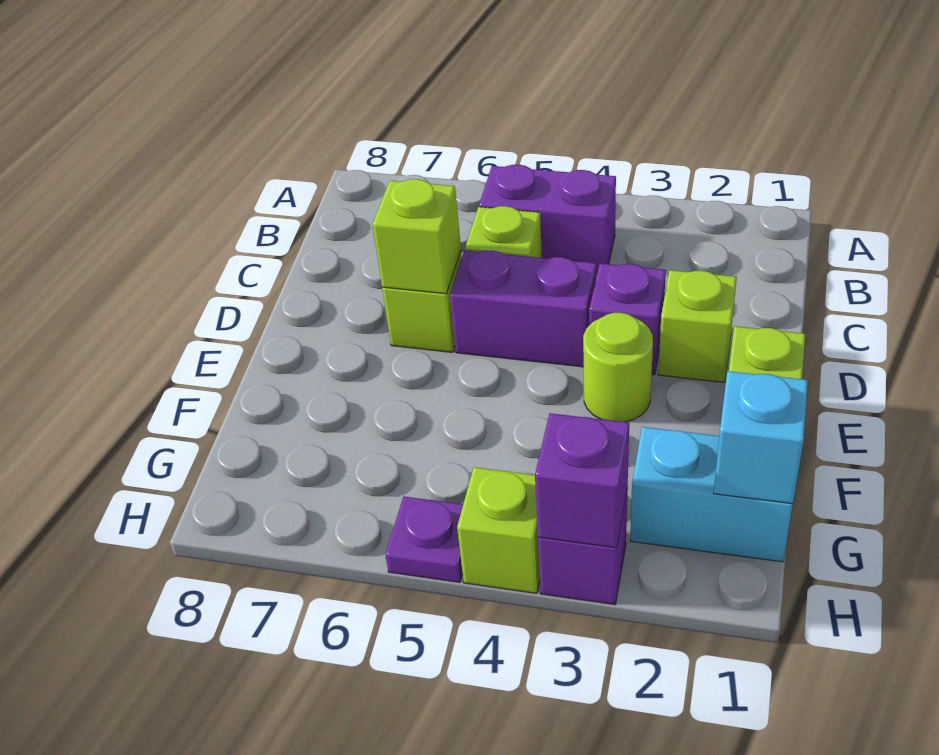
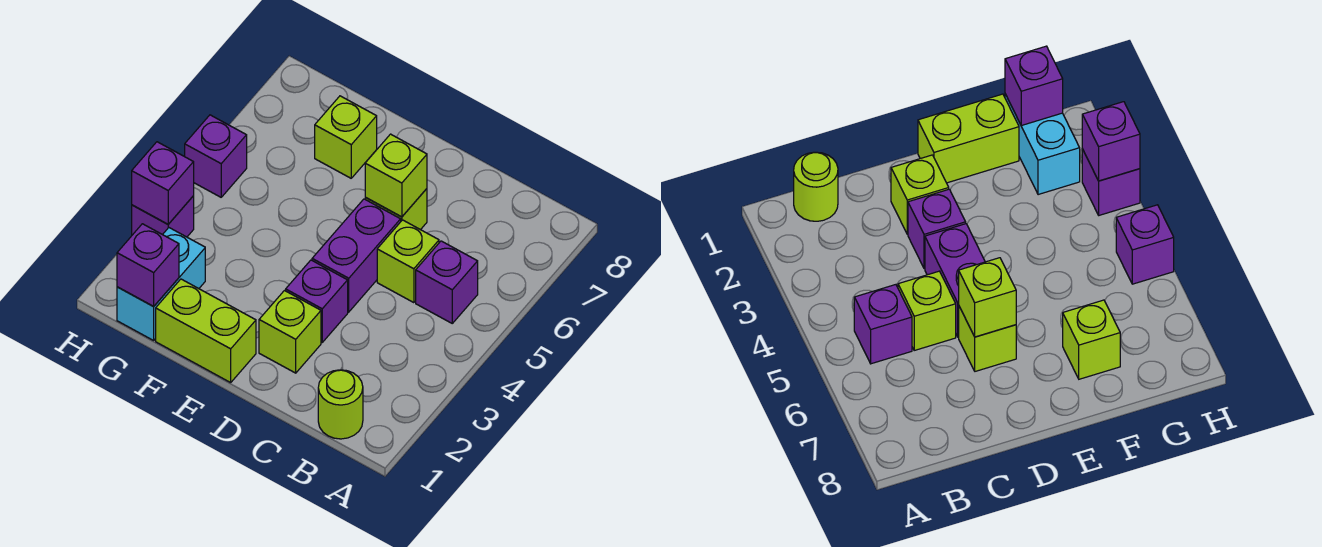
purple brick B4:B5 level 1 -> purple brick B5 level 1
lime round brick E3 level 1 -> lime round brick B1 level 1
cyan brick G1 level 2 -> purple brick G1 level 2
lime brick H4 level 1 -> lime brick F7 level 1
purple plate H5 level 1 -> purple brick H5 level 1

